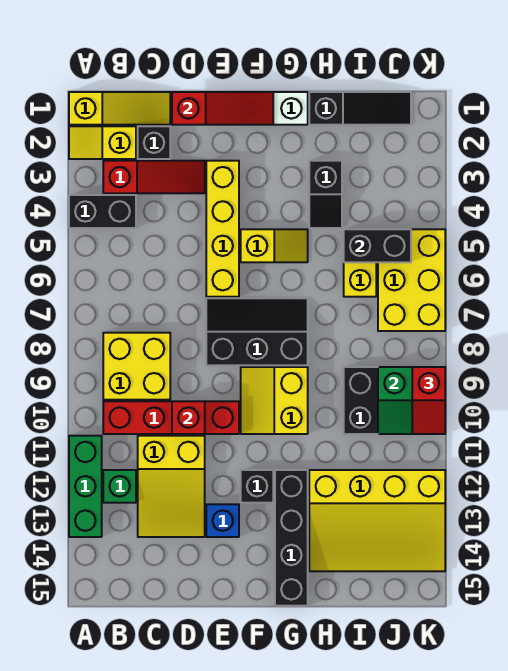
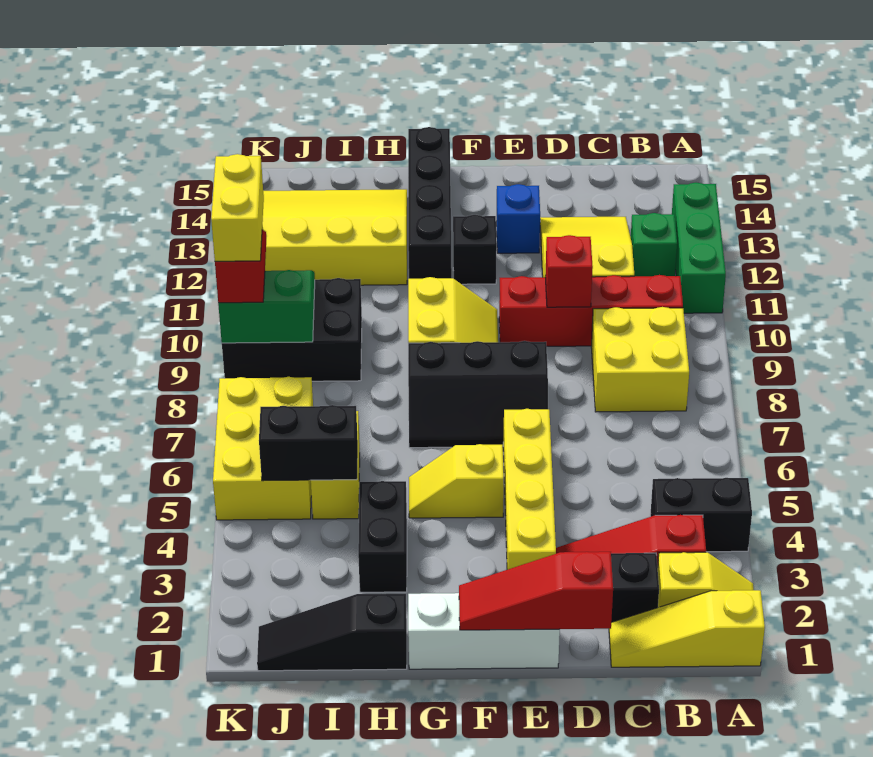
black slope H3:H4 level 1 top 3 -> black brick H3:H4 level 1
none -> yellow brick K9:K10 level 4

